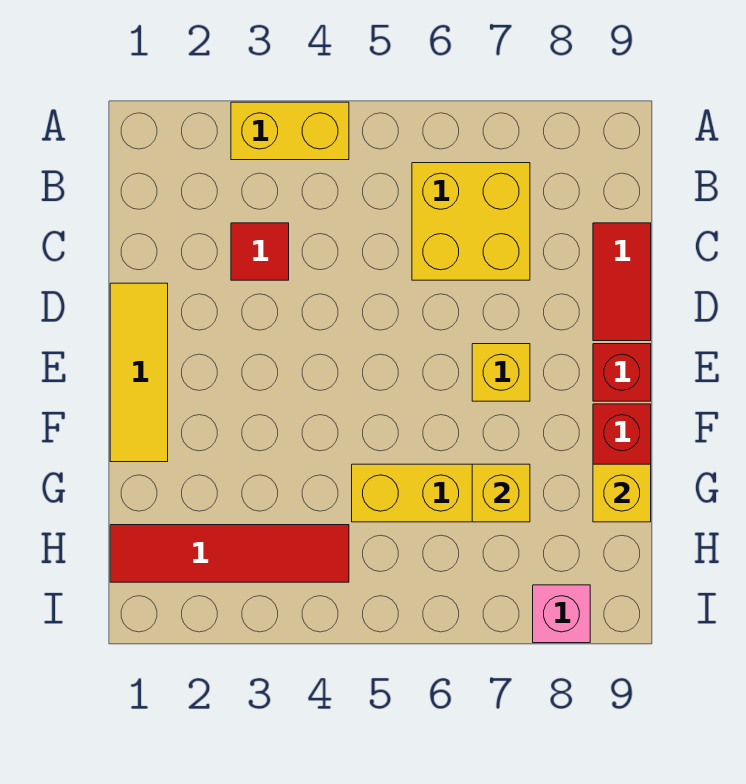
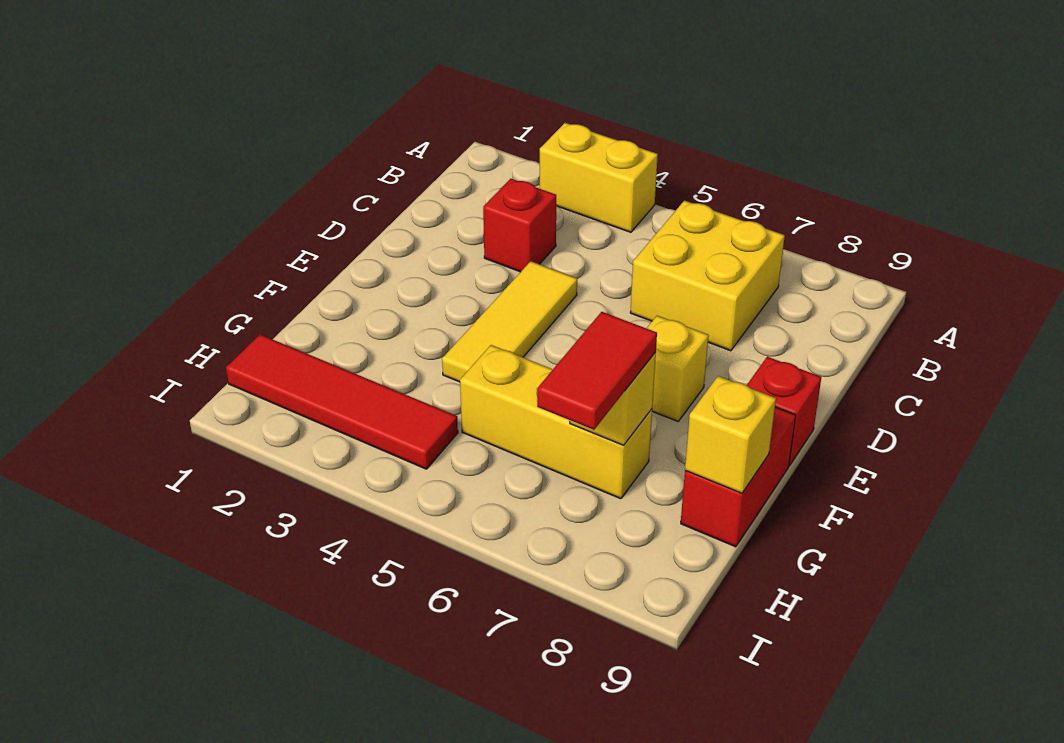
red tile C3 level 1 -> red brick C3 level 1
red tile C9:D9 level 1 -> red tile G7:H7 level 3
yellow tile D1:F1 level 1 -> yellow tile D4:F4 level 1
pink brick I8 level 1 -> none

